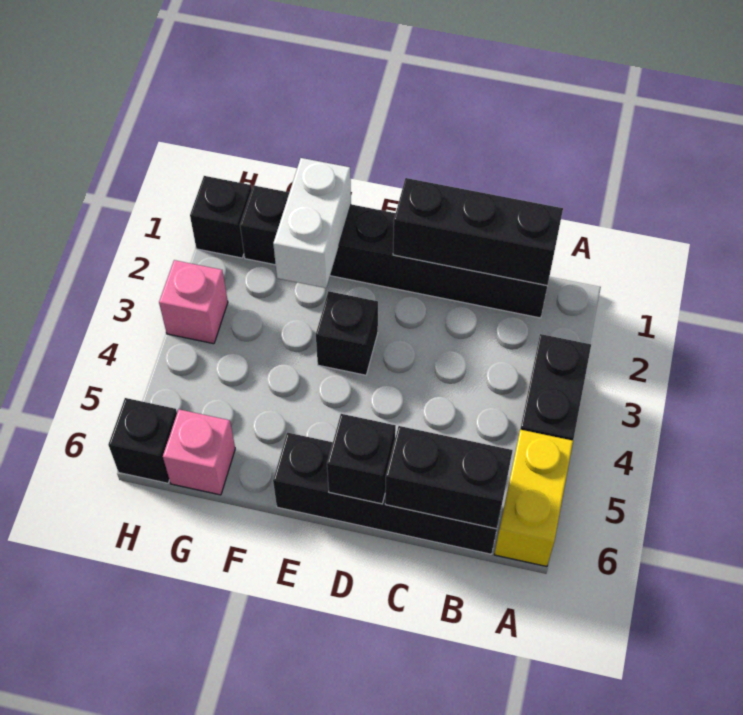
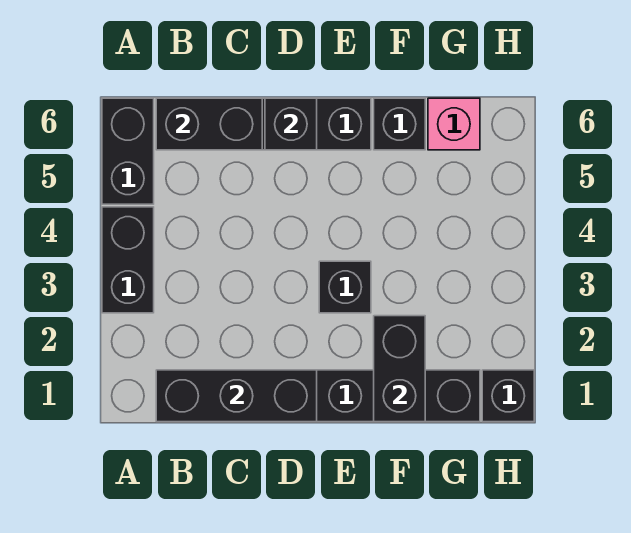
yellow brick A5:A6 level 1 -> black brick A5:A6 level 1
white brick F1:F2 level 2 -> black brick F1:F2 level 2
pink brick H3 level 1 -> none
black brick H6 level 1 -> black brick F6 level 1

